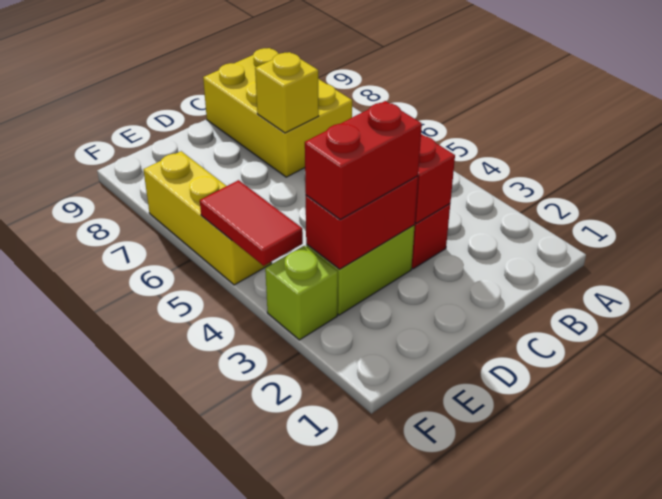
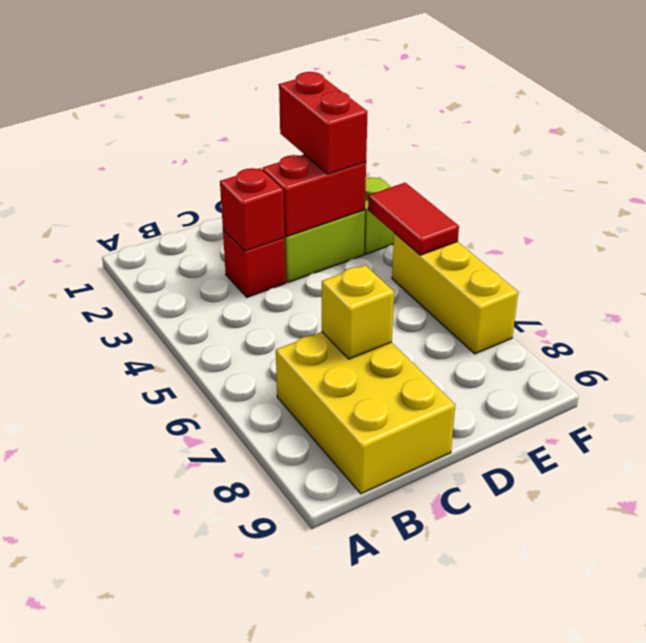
red brick D3:E3 level 3 -> red brick E2:E3 level 3

